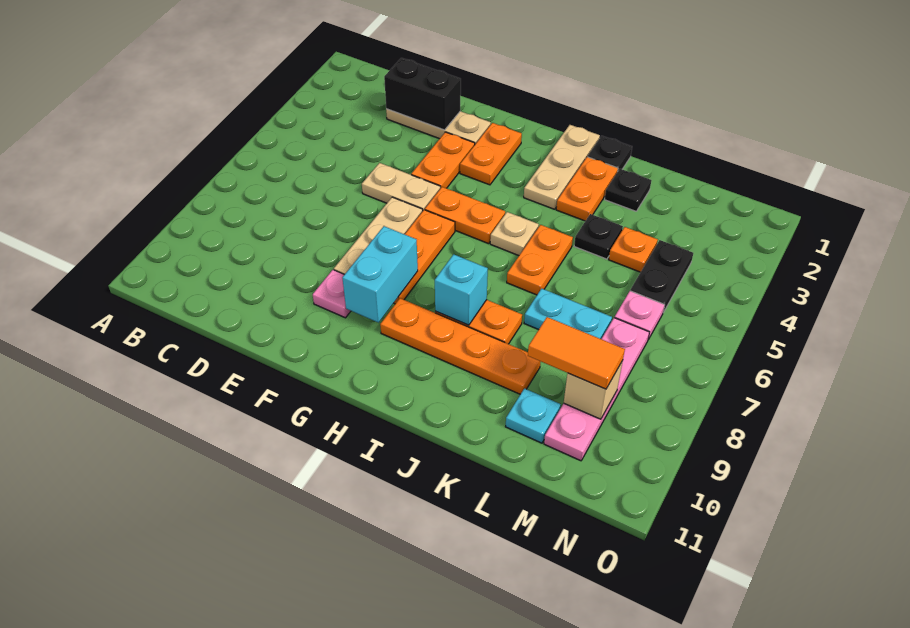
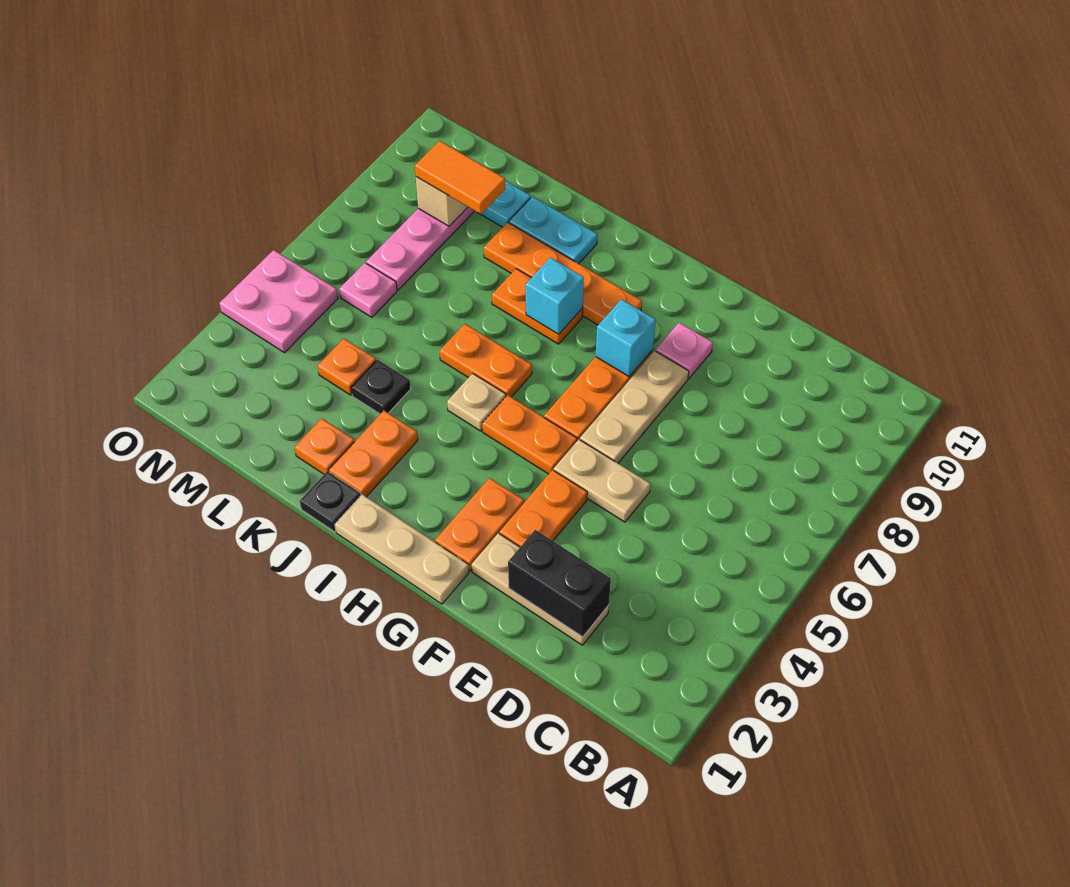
cyan brick G8:G9 level 2 -> cyan brick G8 level 2
tan plate I1:I3 level 1 -> tan plate G1:I1 level 1
orange plate J5:J6 level 1 -> orange plate I6:J6 level 1
black plate K2 level 1 -> orange plate K2 level 1
cyan plate K7:L7 level 1 -> cyan plate J10:K10 level 1
black plate M4:M5 level 1 -> none
none -> pink plate N4:O5 level 1

